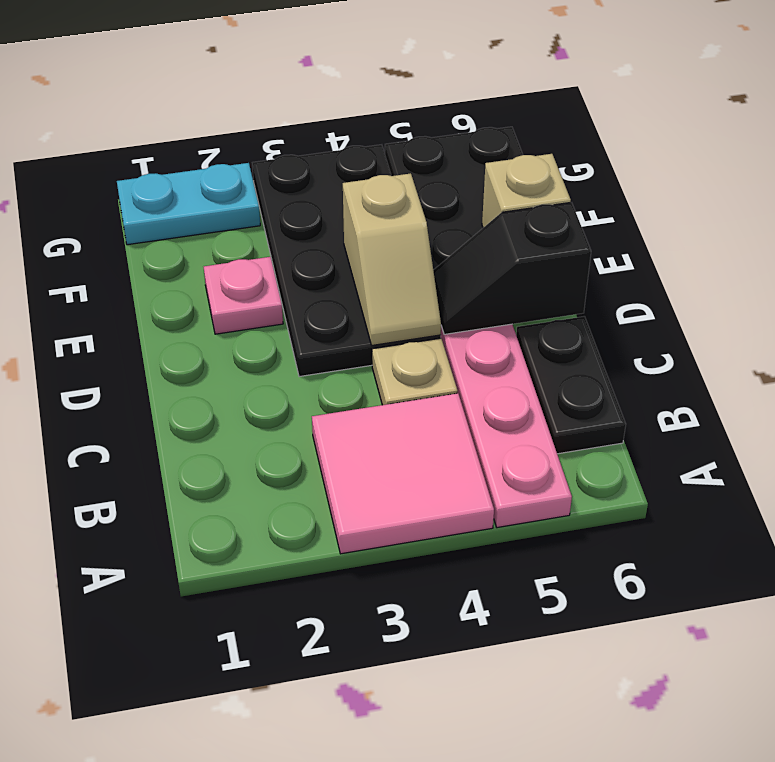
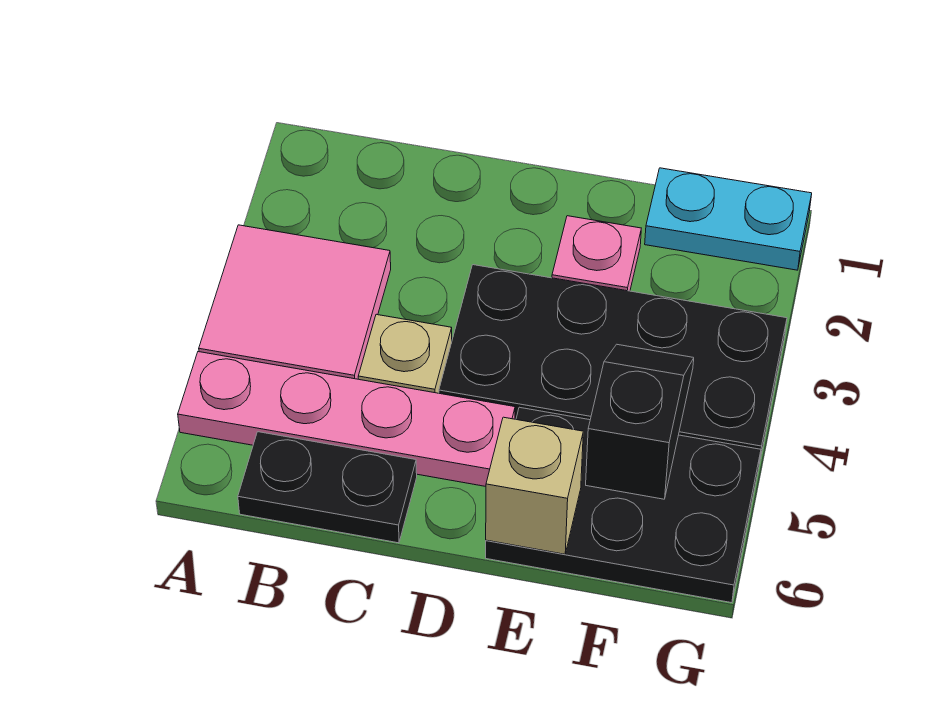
tan slope D4:E4 level 2 top E -> none
black slope D5:D6 level 2 top 6 -> black slope F4:F5 level 2 top 5
cyan plate G1:G2 level 1 -> cyan plate F1:G1 level 1

